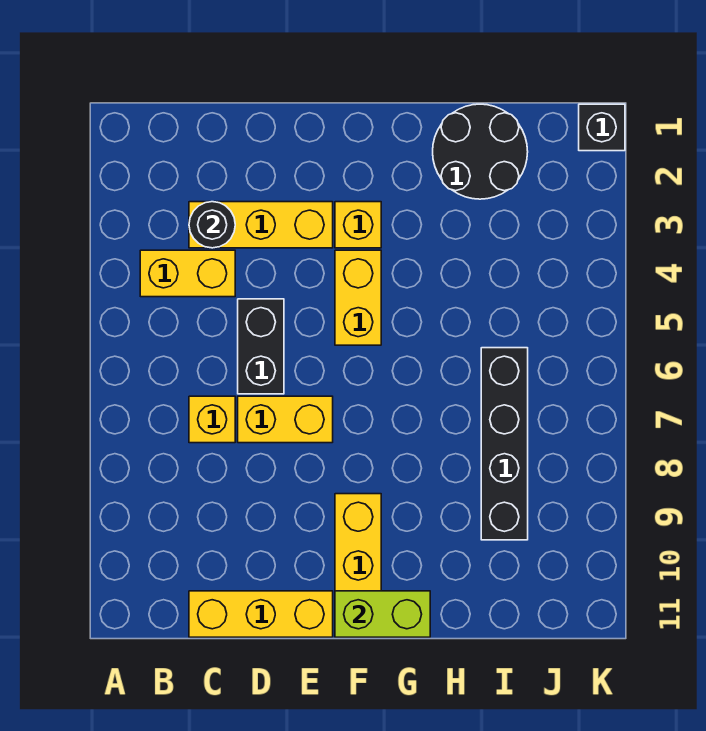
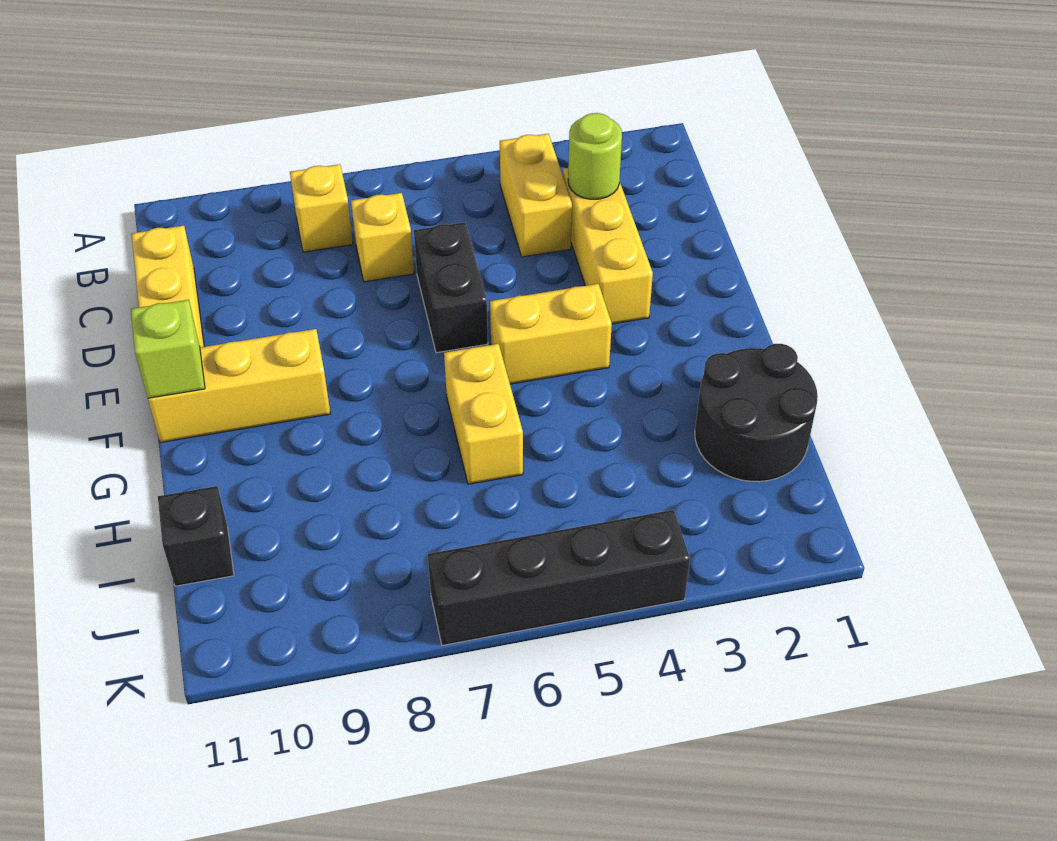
black round brick C3 level 2 -> lime round brick C3 level 2
black brick D5:D6 level 1 -> black brick D6:E6 level 1
yellow brick D7:E7 level 1 -> yellow brick G6:H6 level 1
yellow brick F3 level 1 -> yellow brick B8 level 1
lime brick F11:G11 level 2 -> lime brick F11 level 2
black brick I6:I9 level 1 -> black brick K4:K7 level 1
black brick K1 level 1 -> black brick I11 level 1

